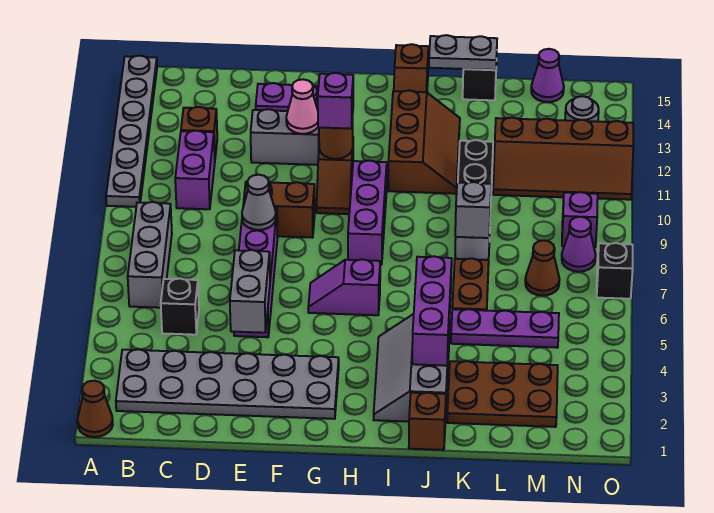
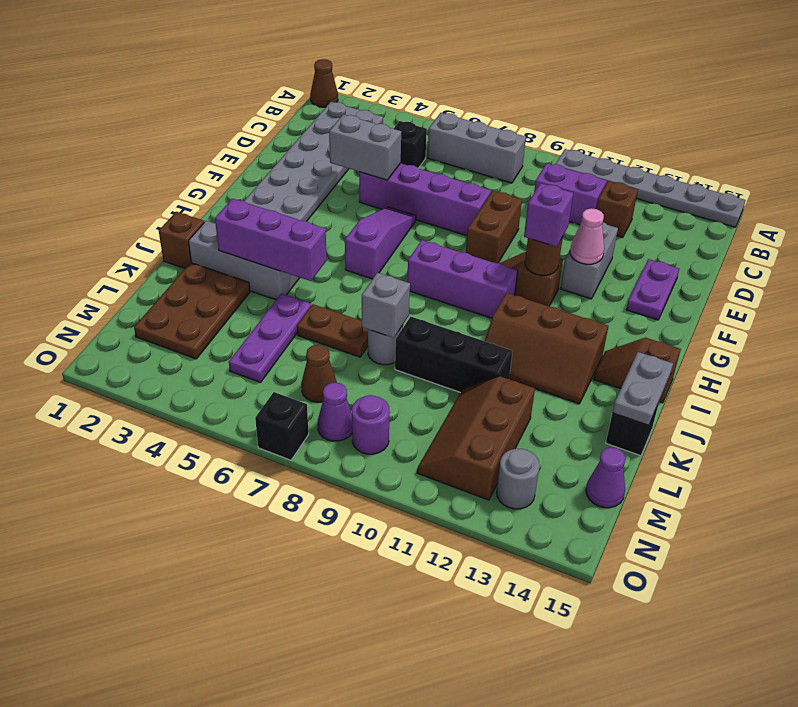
grey cone E8 level 2 -> none
purple slope G6:H6 level 1 top H -> purple slope F6:H6 level 1 top H
brown slope L11:O12 level 1 top 12 -> brown slope L11:N12 level 1 top 12
purple brick N9 level 1 -> purple round brick N9 level 1

